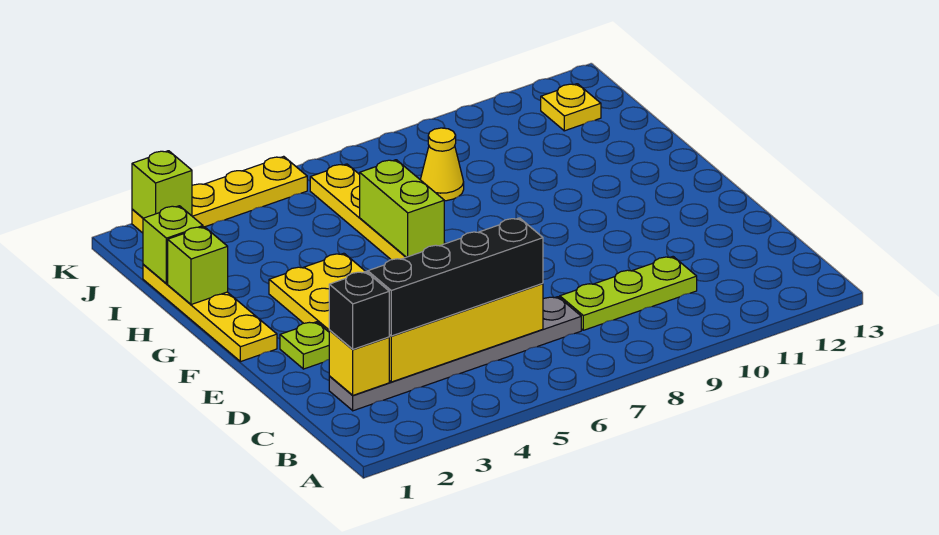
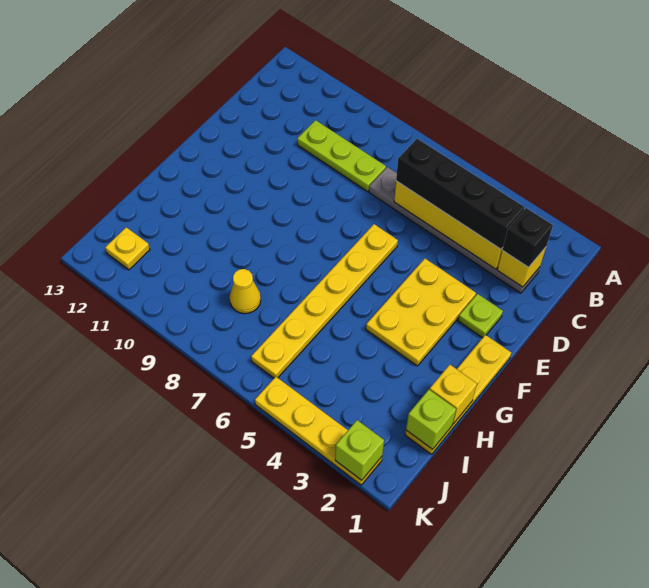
lime brick G6:H6 level 2 -> none
lime brick H1 level 2 -> yellow brick H1 level 2

